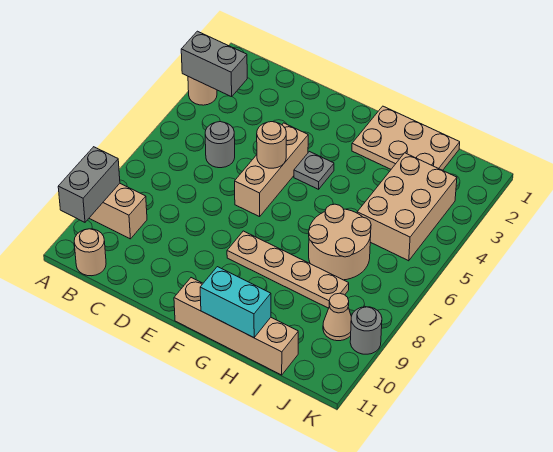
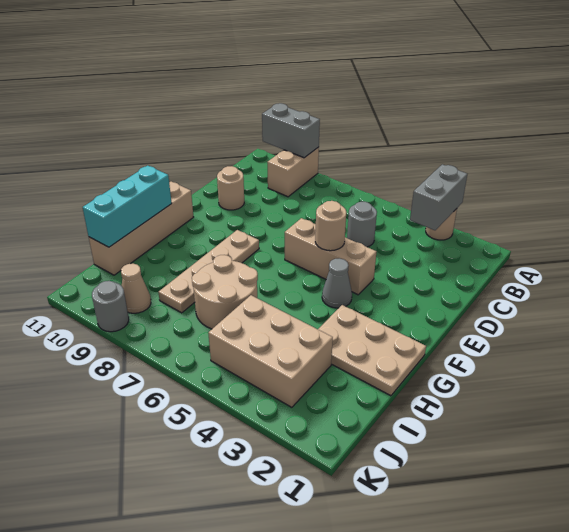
tan round brick B11 level 1 -> tan round brick D10 level 1
grey plate F4 level 1 -> grey cone F4 level 1
tan plate G1:I2 level 1 -> tan plate G1:H3 level 1
cyan brick G11:H11 level 2 -> cyan brick G11:I11 level 2

